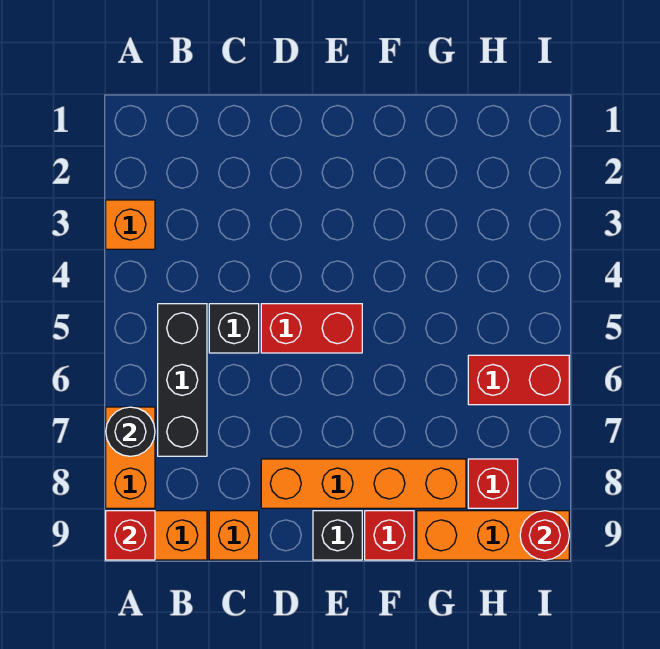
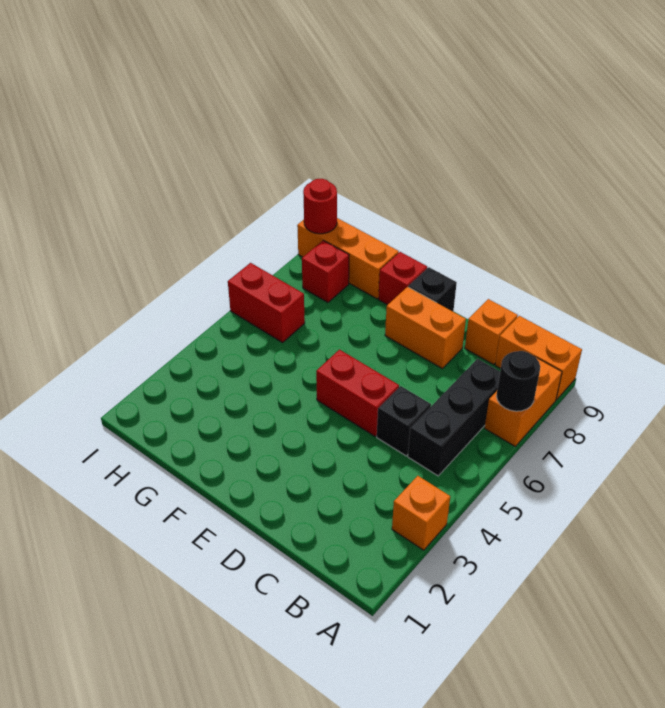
red brick A9 level 2 -> none
orange brick D8:G8 level 1 -> orange brick D8:E8 level 1

